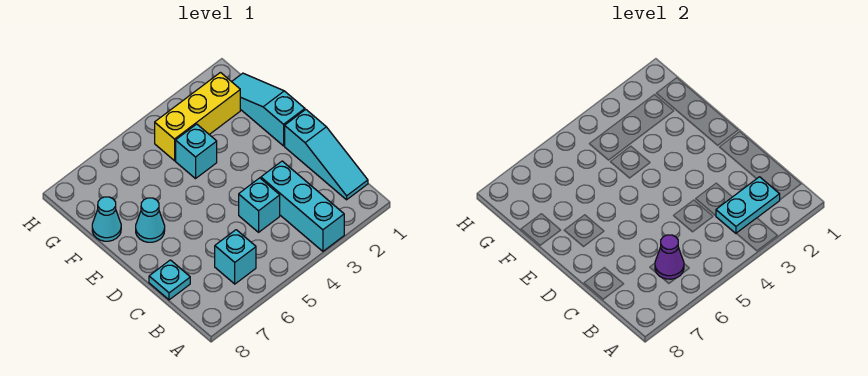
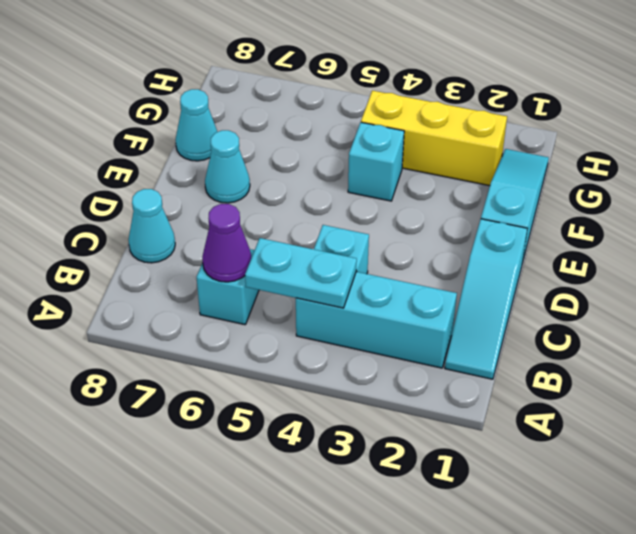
cyan brick A3:C3 level 1 -> cyan brick B2:B4 level 1
cyan plate B2:B3 level 2 -> cyan plate B4:B5 level 2
cyan plate C8 level 1 -> cyan cone C8 level 1

